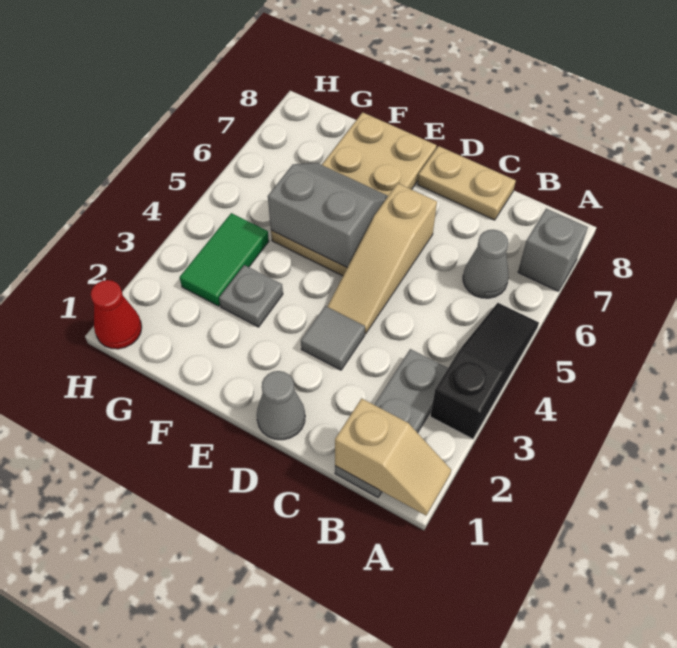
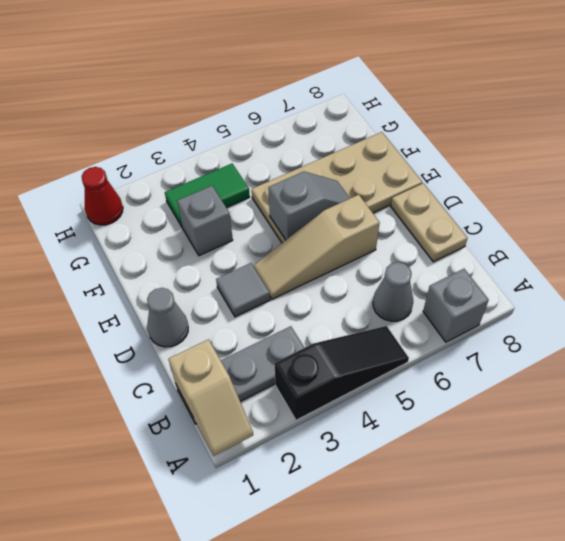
grey slope E5:F6 level 2 top 5 -> grey slope E5:E6 level 2 top 5
grey plate F3 level 1 -> grey brick F3 level 1

